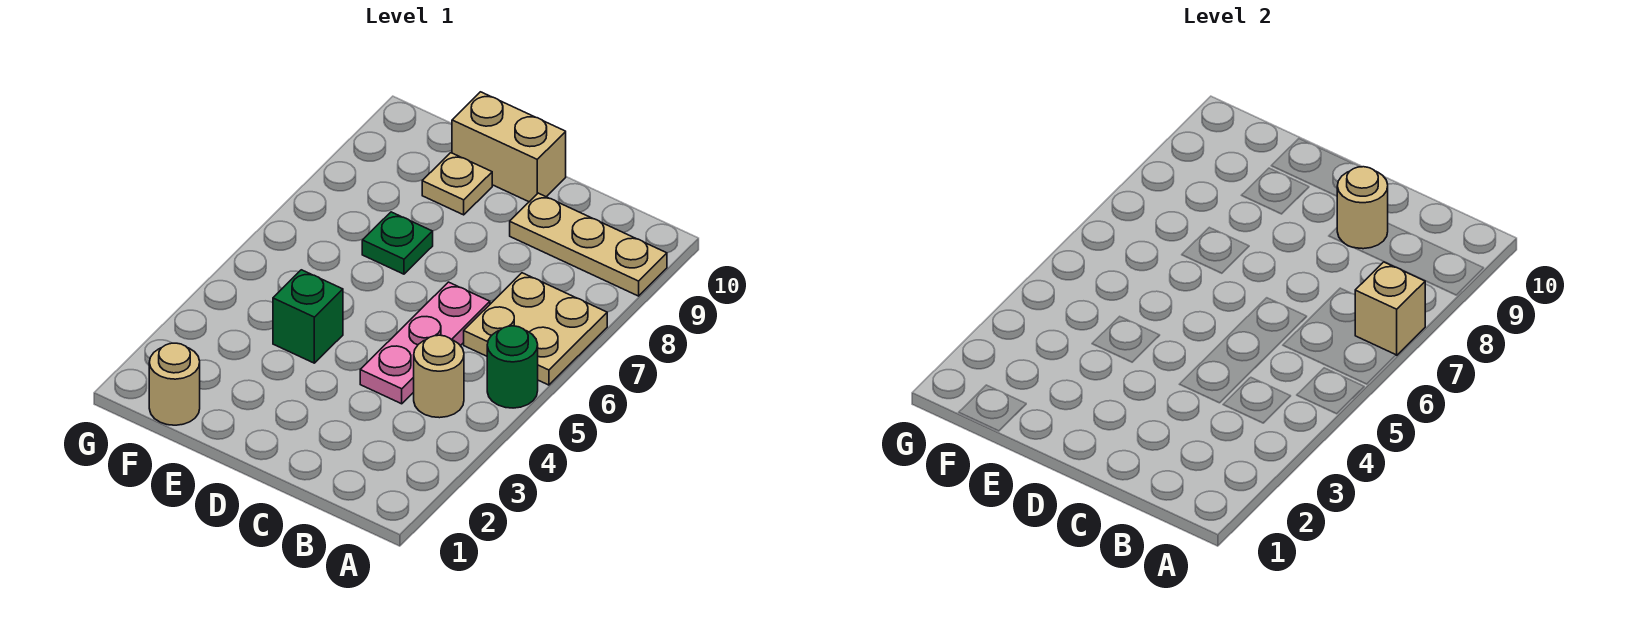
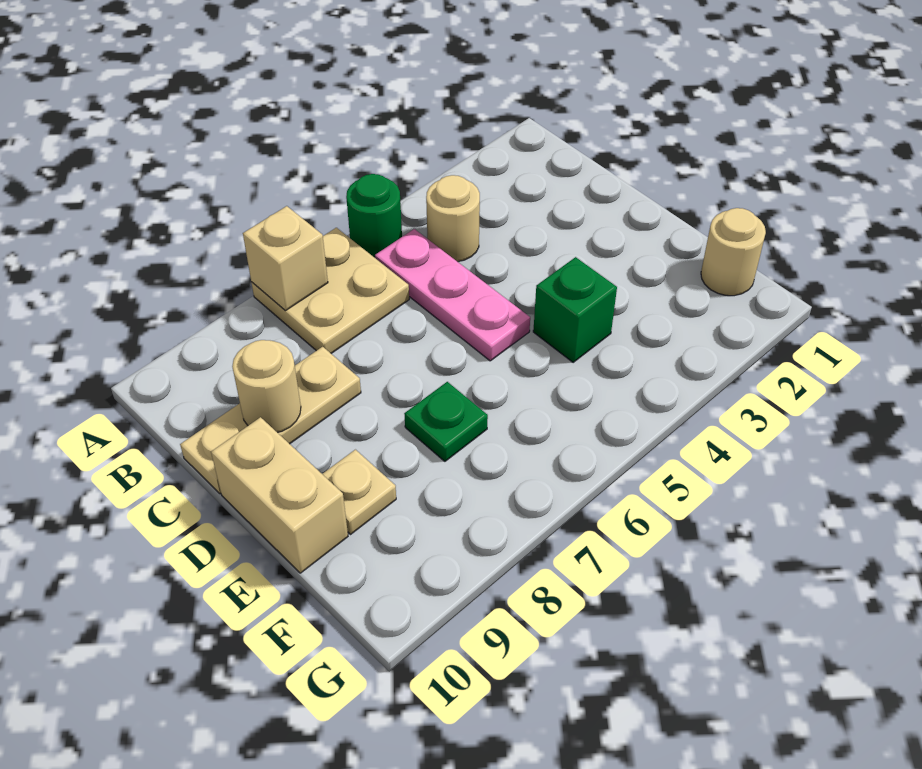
tan plate A9:C9 level 1 -> tan plate C8:C10 level 1
pink plate C4:C6 level 1 -> pink plate B5:D5 level 1

